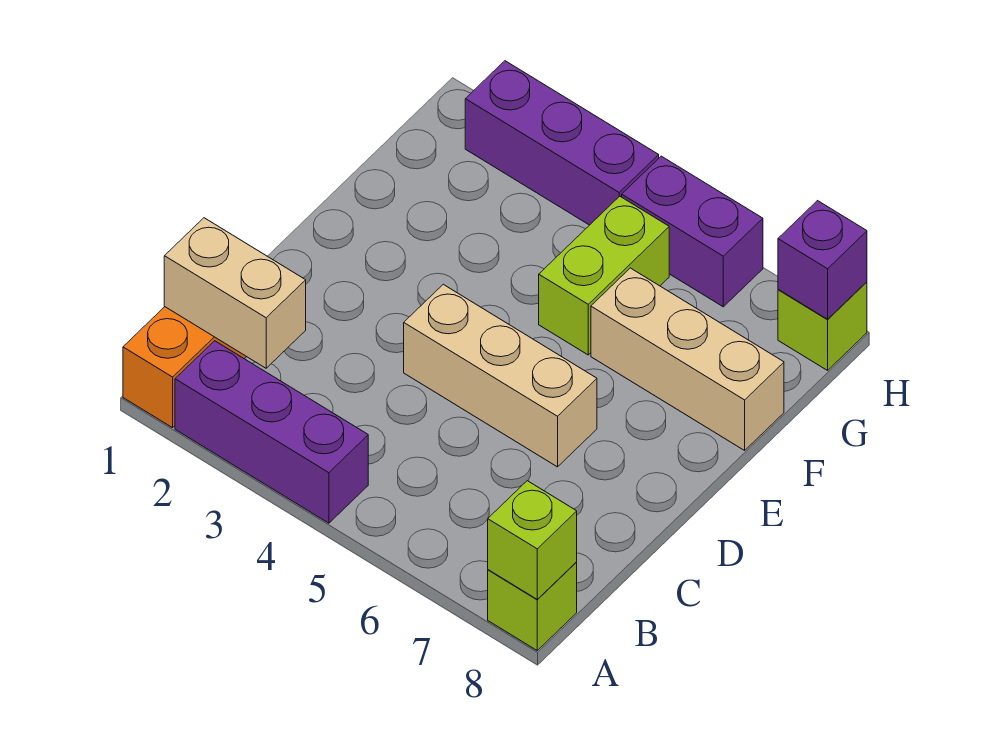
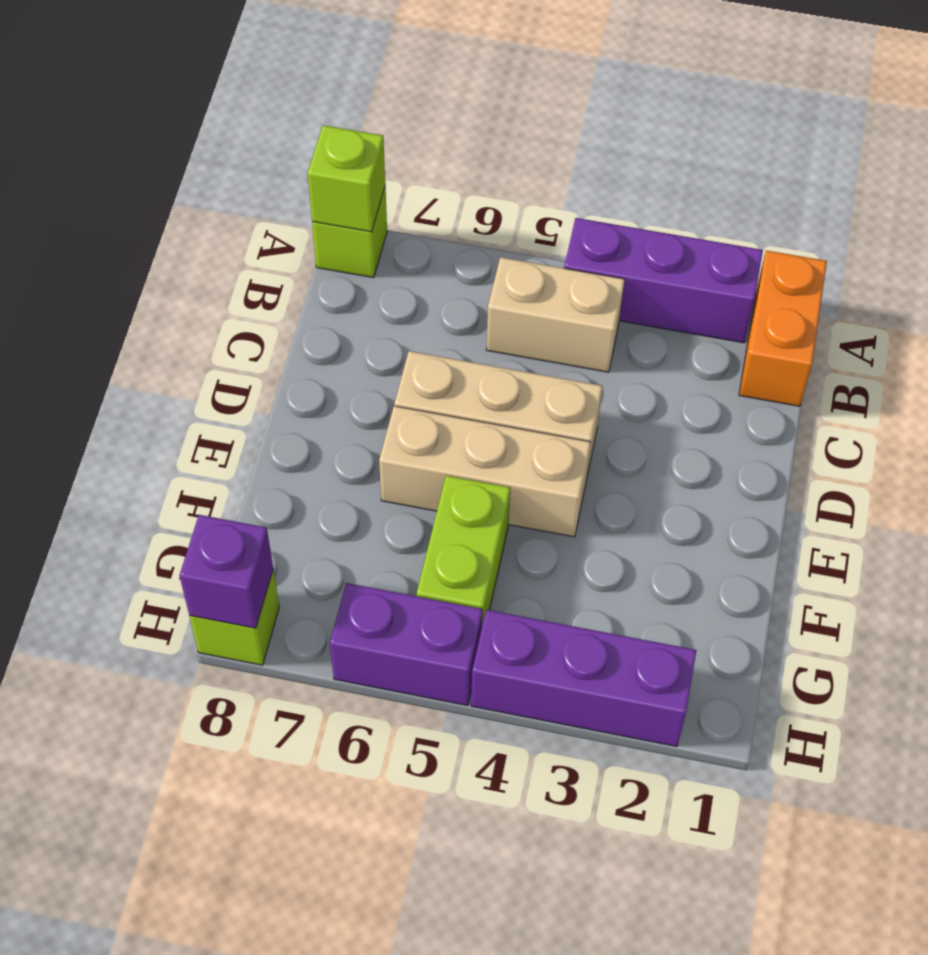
tan brick B1:B2 level 2 -> tan brick B4:B5 level 1
tan brick F6:F8 level 1 -> tan brick E4:E6 level 1

